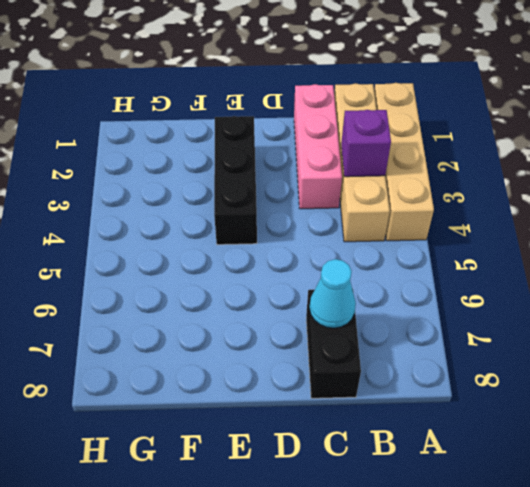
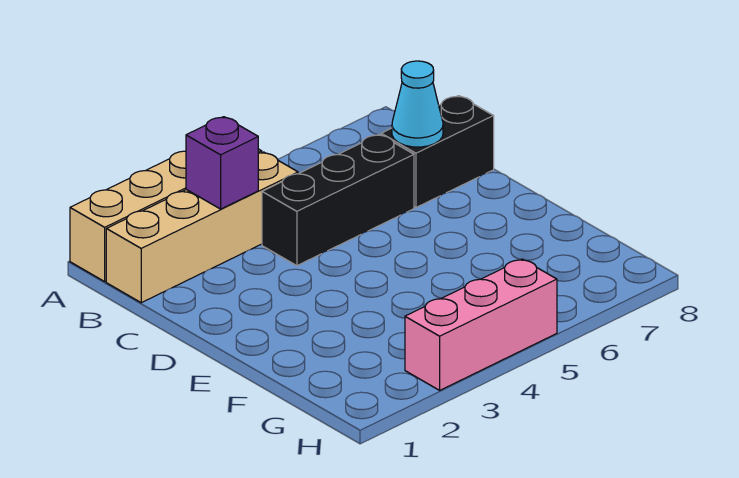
pink brick C1:C3 level 1 -> pink brick H3:H5 level 1
black brick E2:E4 level 1 -> black brick C4:C6 level 1

